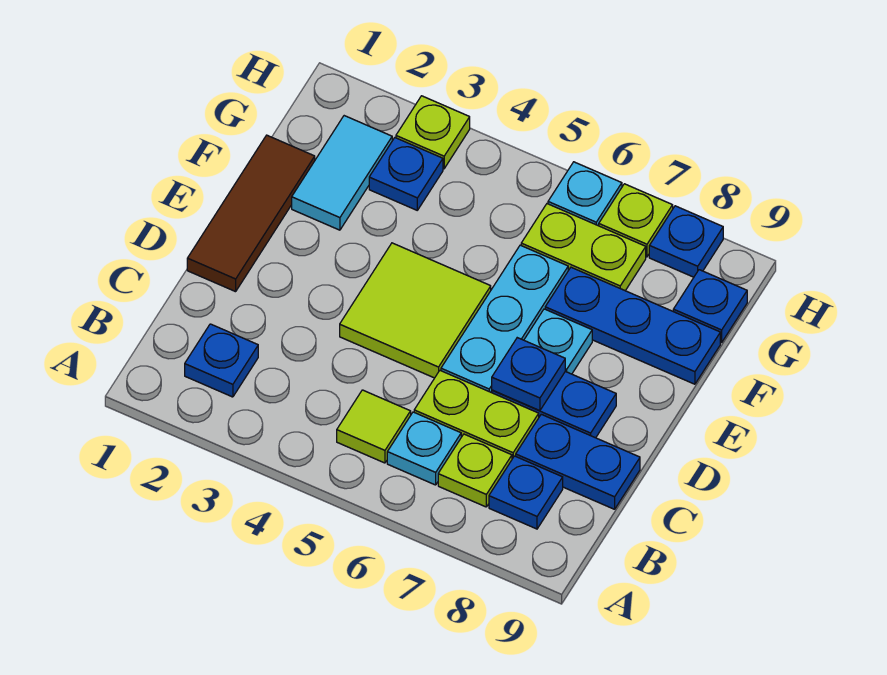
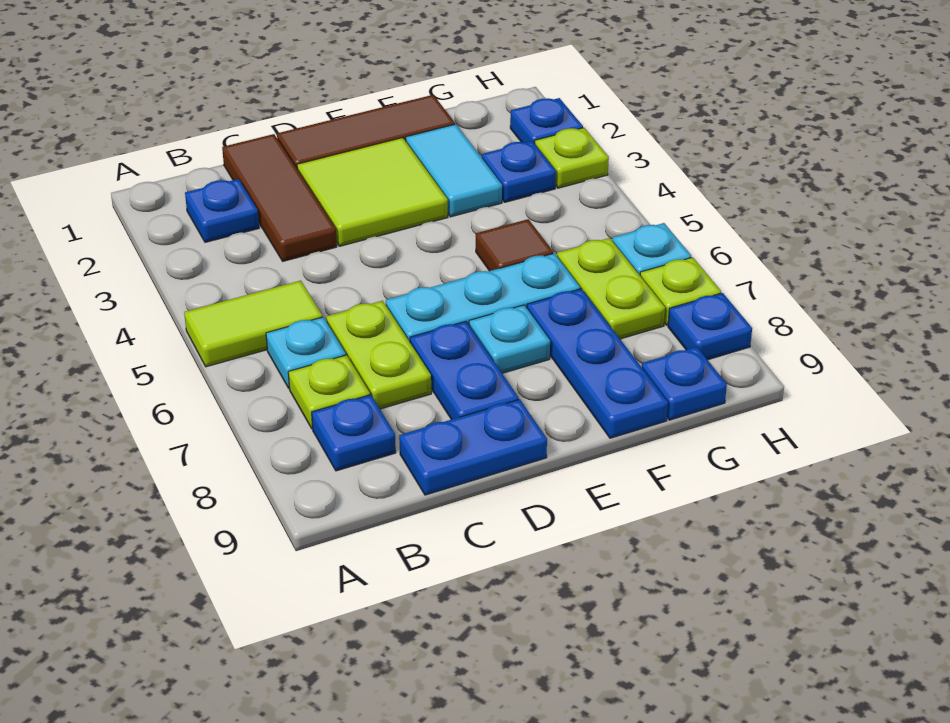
lime tile B5 level 1 -> lime tile A5:B5 level 1
none -> brown tile C1:C3 level 1
blue plate C8:C9 level 1 -> blue plate C9:D9 level 1
lime tile D4:E5 level 1 -> lime tile D2:E3 level 1
blue plate D7 level 2 -> blue plate H2 level 1
cyan tile F2:G2 level 1 -> cyan tile F2:F3 level 1
none -> brown tile F5 level 1

